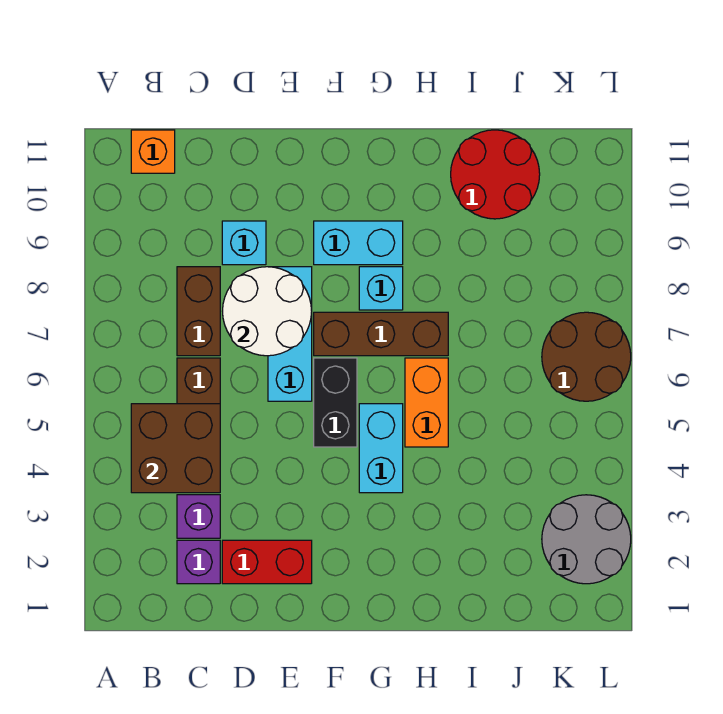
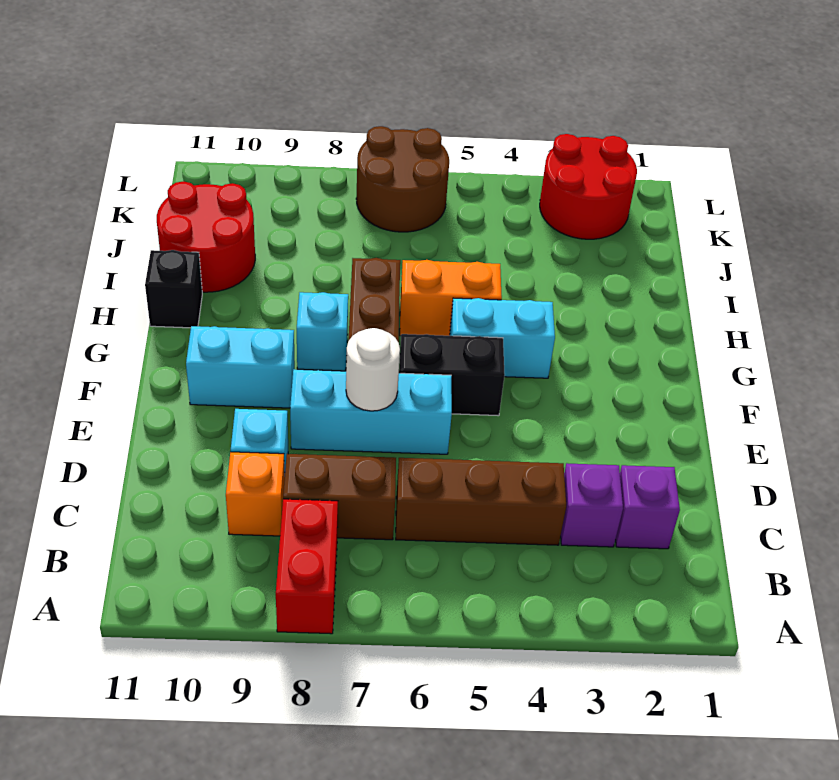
brown brick B4:C5 level 2 -> none
orange brick B11 level 1 -> orange brick C9 level 1
red brick D2:E2 level 1 -> red brick A8:B8 level 1
white round brick D7:E8 level 2 -> white round brick E7 level 2
cyan brick F9:G9 level 1 -> cyan brick F9:F10 level 1
none -> black brick H11 level 1
grey round brick K2:L3 level 1 -> red round brick K2:L3 level 1

